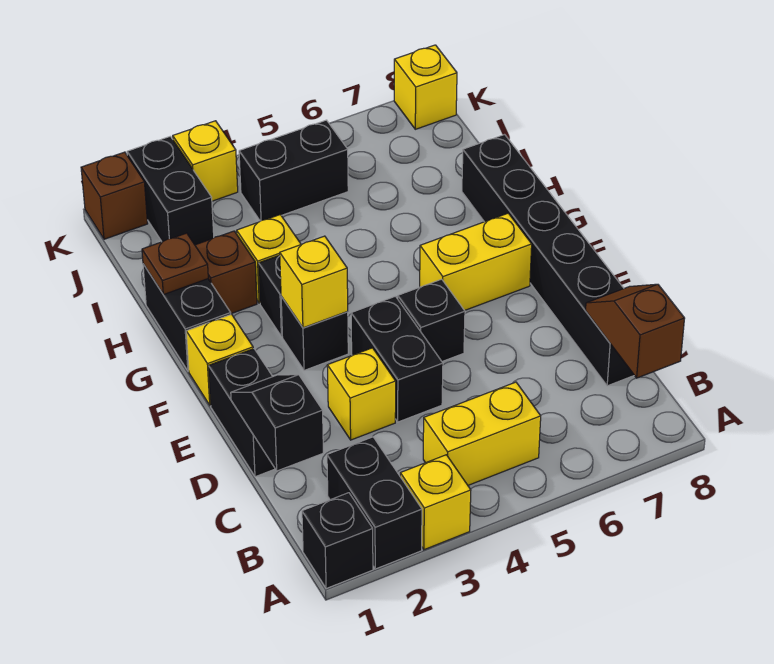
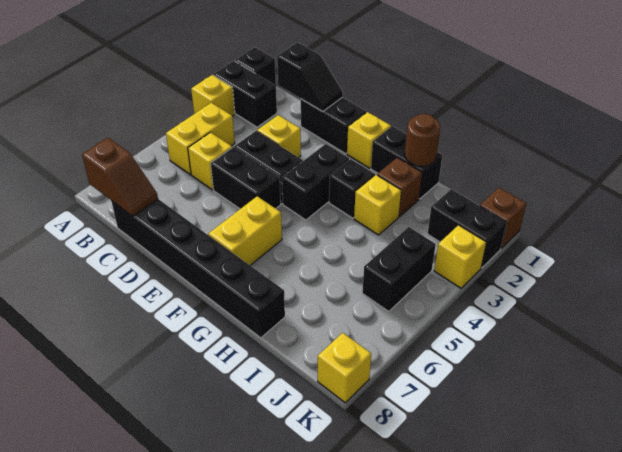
black brick E5 level 1 -> black brick D5:E5 level 1
black brick F3 level 1 -> black brick F3:F4 level 1
yellow brick F3 level 2 -> yellow brick C5 level 1
brown plate H1 level 2 -> brown round brick H1 level 2

